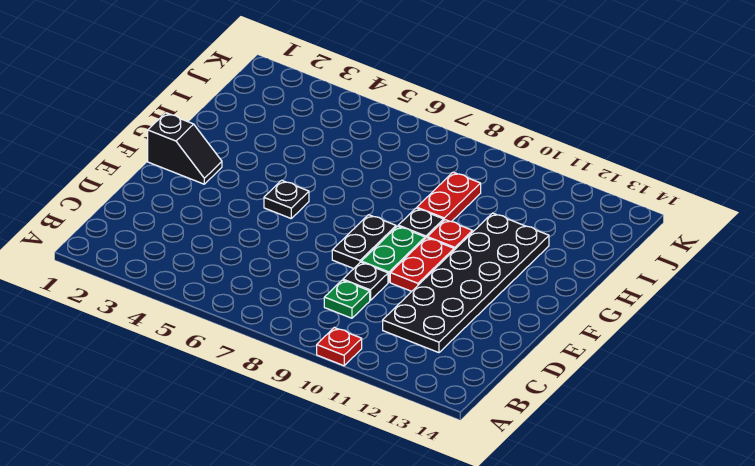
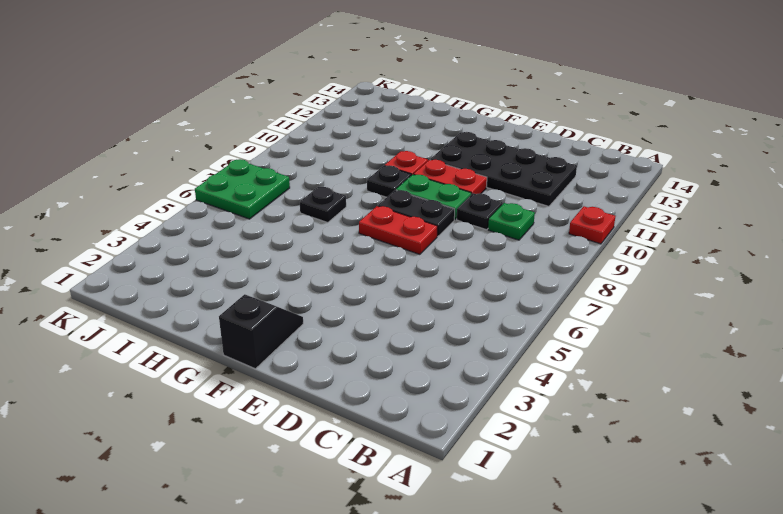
black plate C11:H12 level 1 -> black plate C11:F12 level 1
black plate F5 level 1 -> black plate H7 level 1
red plate H9:I9 level 1 -> red plate E7:F7 level 1
none -> green plate J6:K7 level 1

